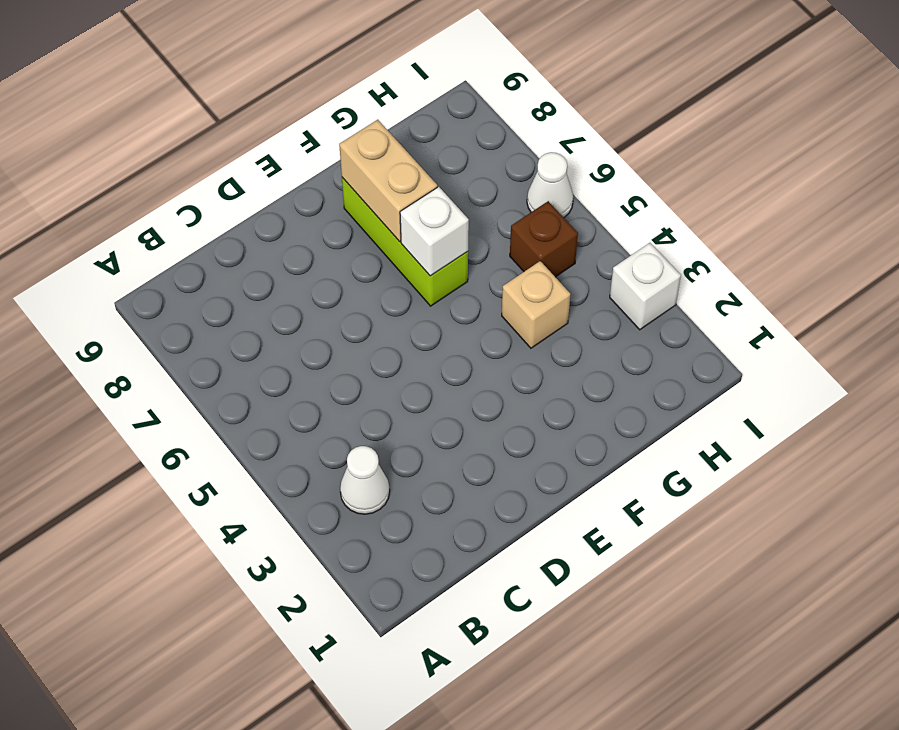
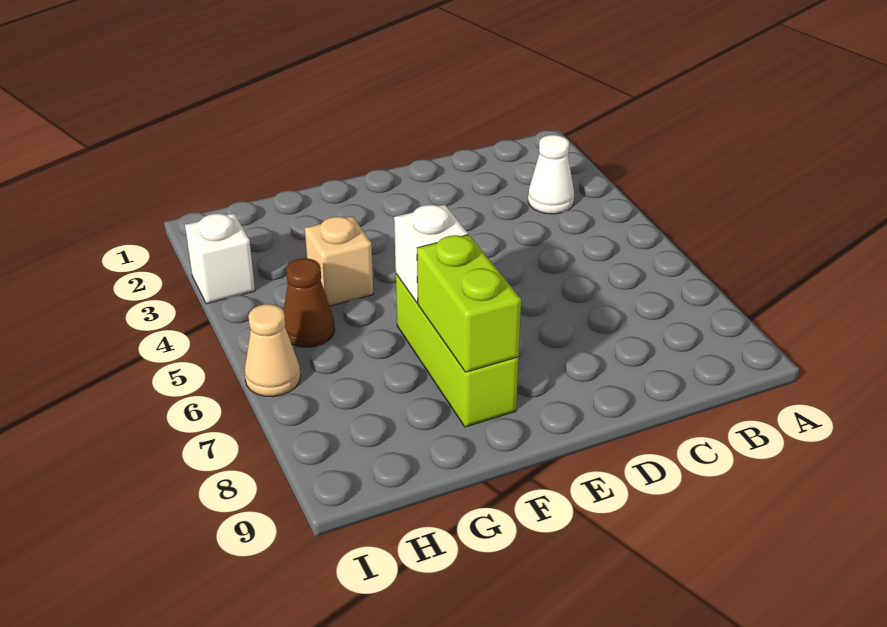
tan brick F7:F8 level 2 -> lime brick F7:F8 level 2
brown brick H5 level 1 -> brown cone H5 level 1
white cone I6 level 1 -> tan cone I6 level 1

